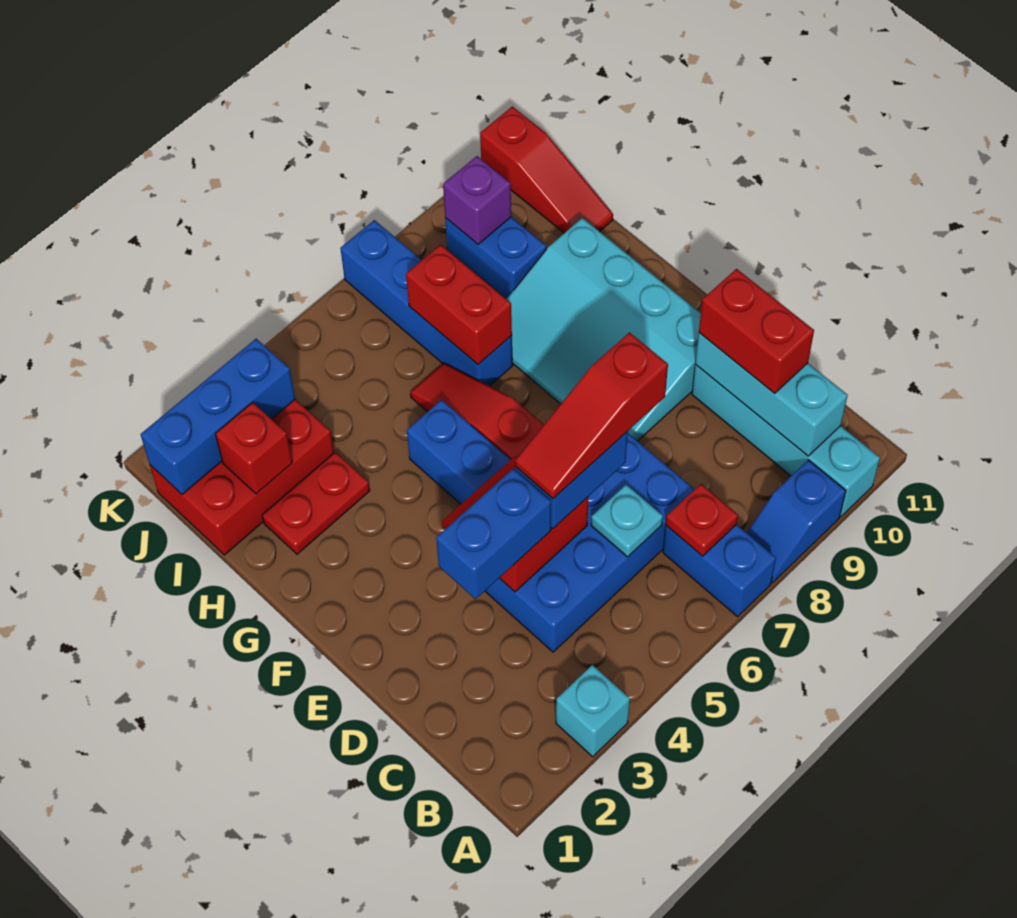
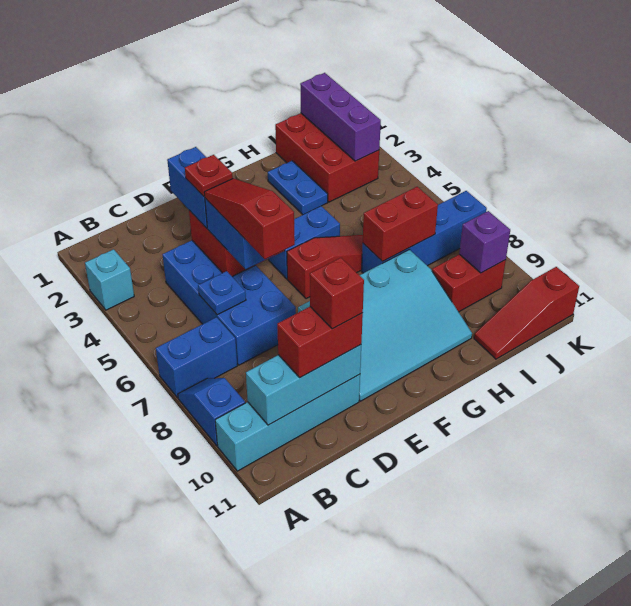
red plate B7 level 2 -> red plate D4 level 4
cyan plate C6 level 2 -> blue plate C6 level 2
cyan slope E8:H10 level 1 top 10 -> cyan slope E8:H10 level 1 top 8
red plate H2:H3 level 1 -> blue plate H2:H3 level 1
red brick I2 level 2 -> red brick D10 level 4
blue brick I9:J9 level 1 -> red brick I9:J9 level 1
blue brick J1:J3 level 2 -> purple brick J1:J3 level 2

